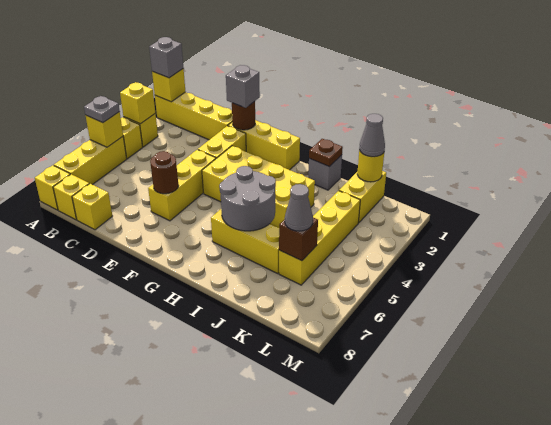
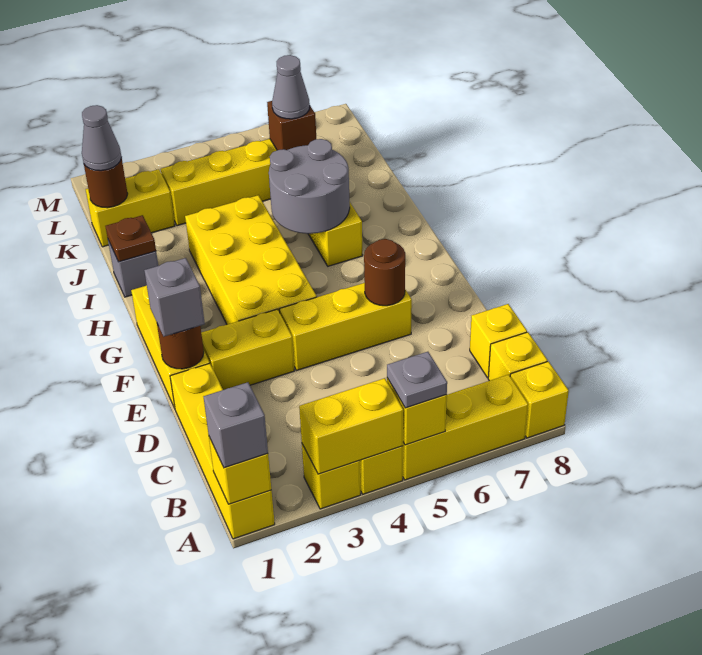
yellow brick A3 level 2 -> yellow brick A3:A4 level 2
yellow round brick K1 level 2 -> brown round brick K1 level 2

